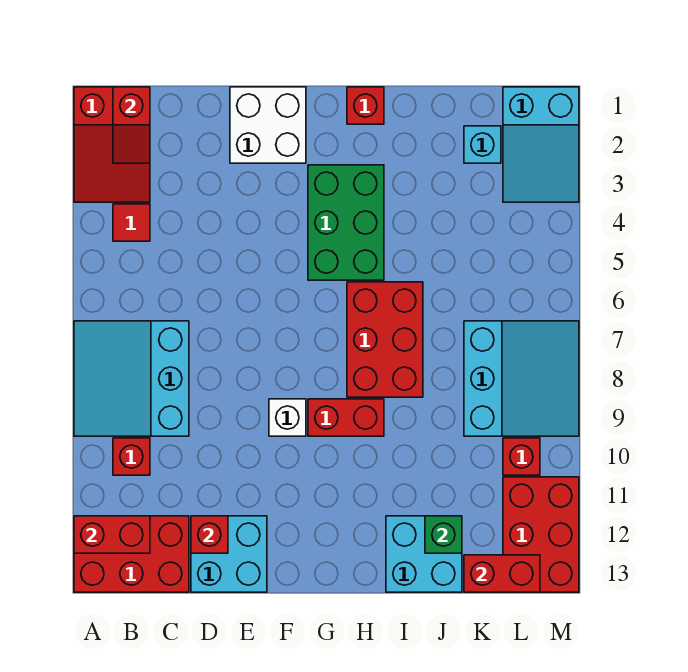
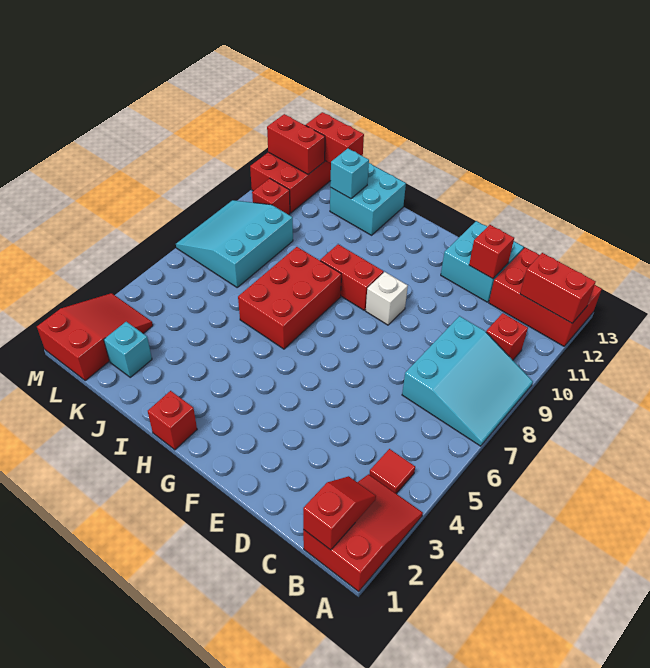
white brick E1:F2 level 1 -> none
green brick G3:H5 level 1 -> none
green brick J12 level 2 -> cyan brick J12 level 2
cyan slope L1:M3 level 1 top 1 -> red slope L1:M3 level 1 top 1
none -> red brick L12:M12 level 2

